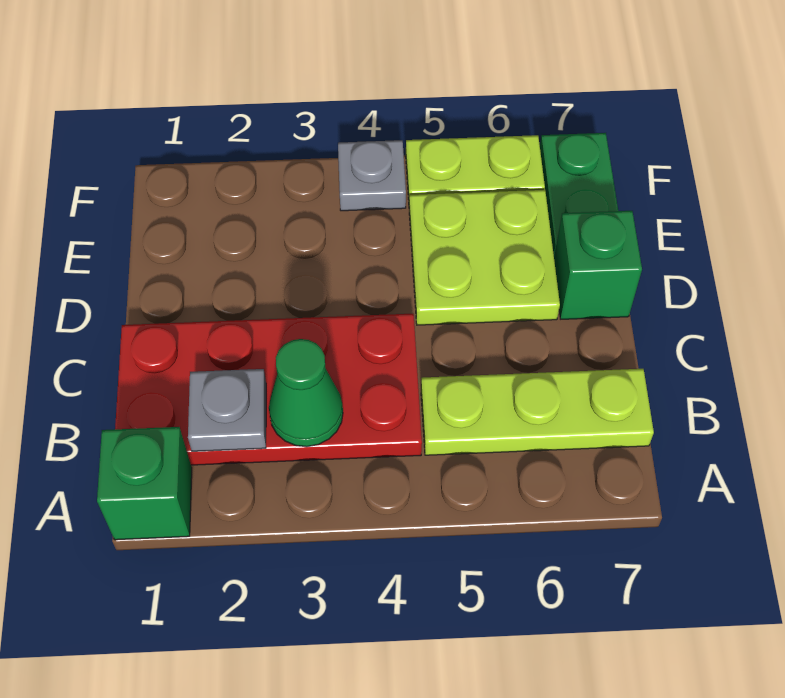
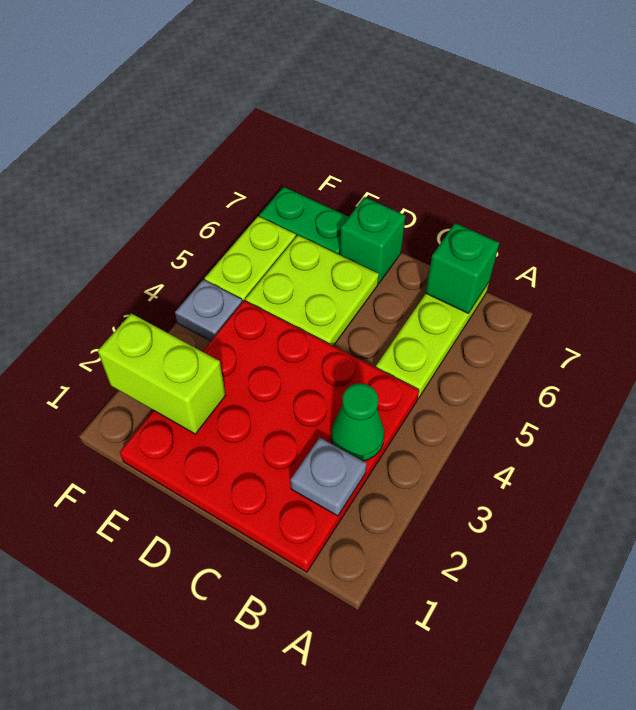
green brick A1 level 1 -> green brick B7 level 2
red plate B1:C4 level 1 -> red plate B1:E4 level 1
none -> lime brick E2:F2 level 2

